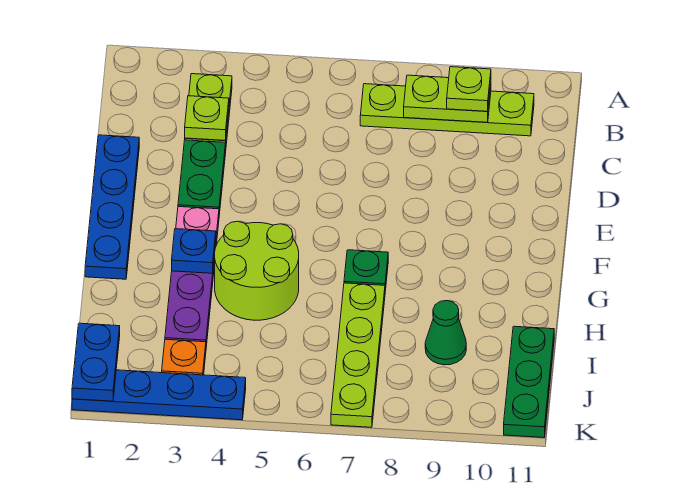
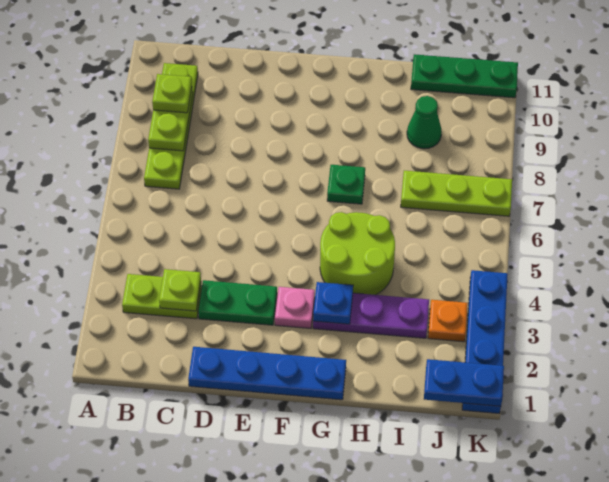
lime plate H7:K7 level 1 -> lime plate I7:K7 level 1

